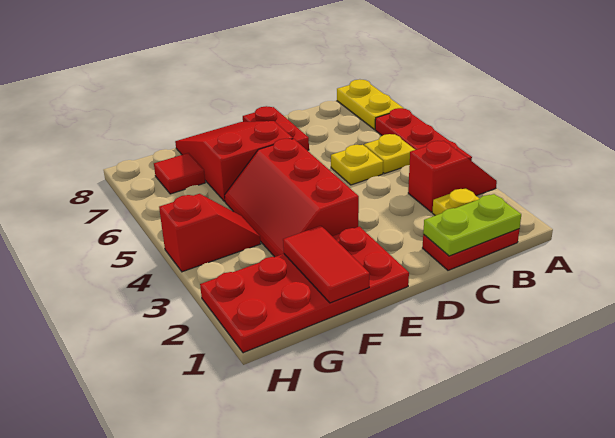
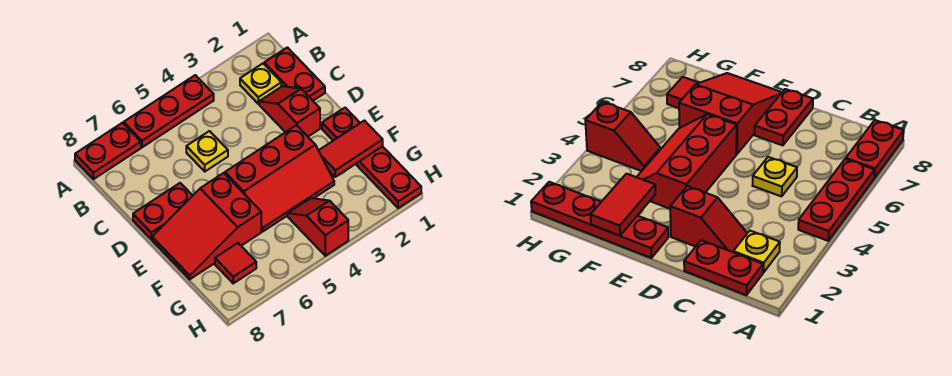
red slope A3:B3 level 1 top B -> red slope C2:D2 level 1 top D
yellow plate A7:A8 level 1 -> red plate A7:A8 level 1
lime plate B1:C1 level 2 -> none
yellow plate B5 level 1 -> none
red plate E1:H2 level 1 -> red plate E1:H1 level 1

